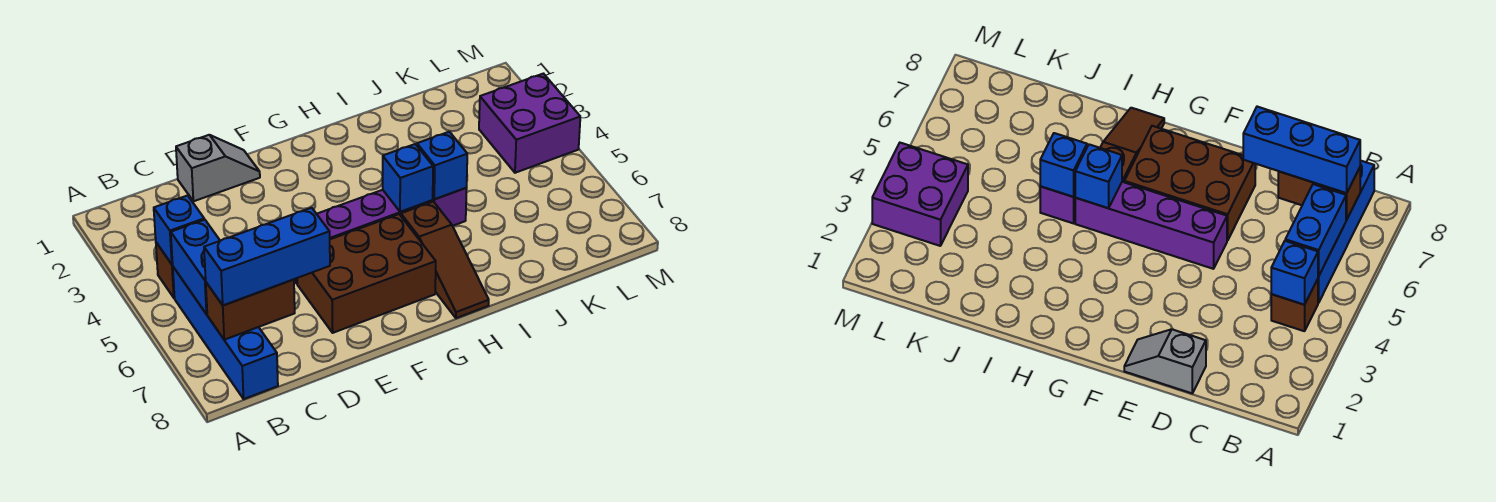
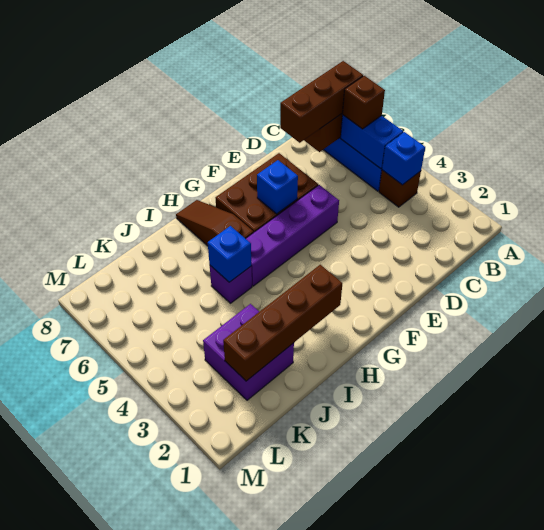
none -> brown brick B6 level 3
blue brick B7:D7 level 3 -> brown brick B7:D7 level 3
grey slope D1:E1 level 1 top D -> none
none -> brown brick H2:K2 level 2
blue brick H5 level 2 -> blue brick F6 level 2
purple brick L3:M4 level 1 -> purple brick J2:K3 level 1

